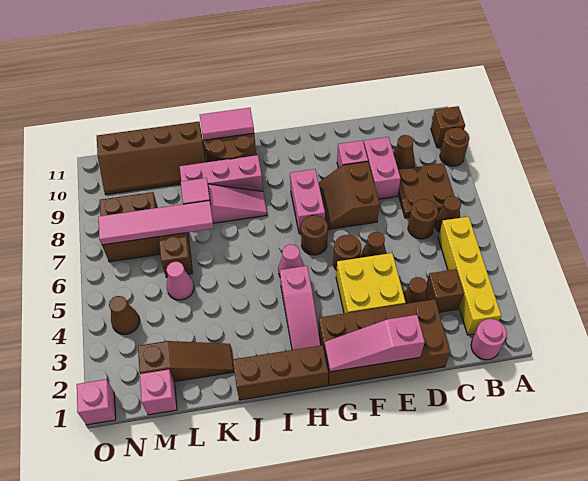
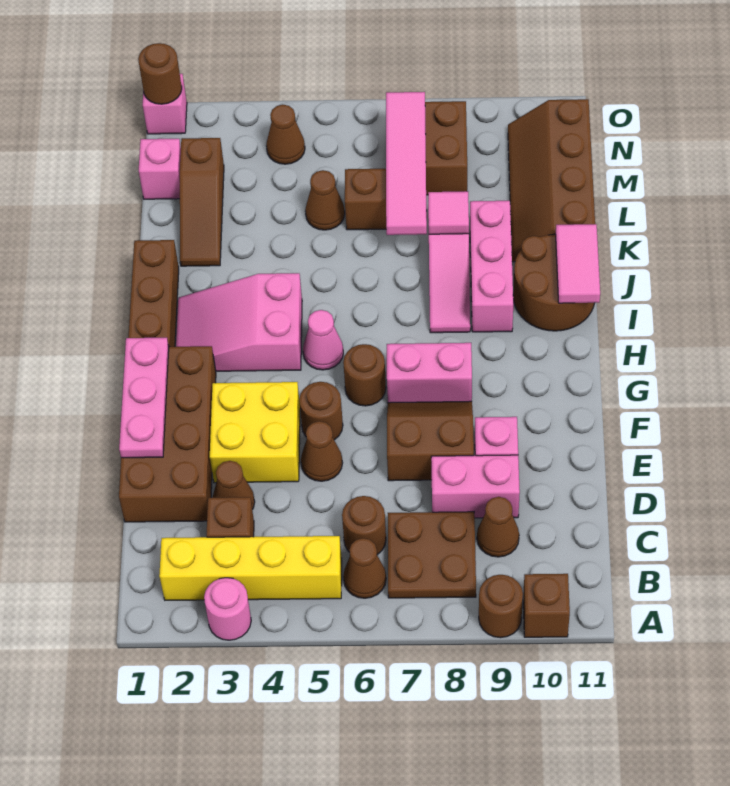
pink round brick B1 level 1 -> pink round brick A3 level 1
pink slope E1:G1 level 2 top E -> pink plate E1:G1 level 2
pink slope H2:H4 level 1 top 4 -> pink slope H2:I4 level 1 top 4
pink cone L5 level 1 -> brown cone L5 level 1
none -> brown round brick O1 level 2

